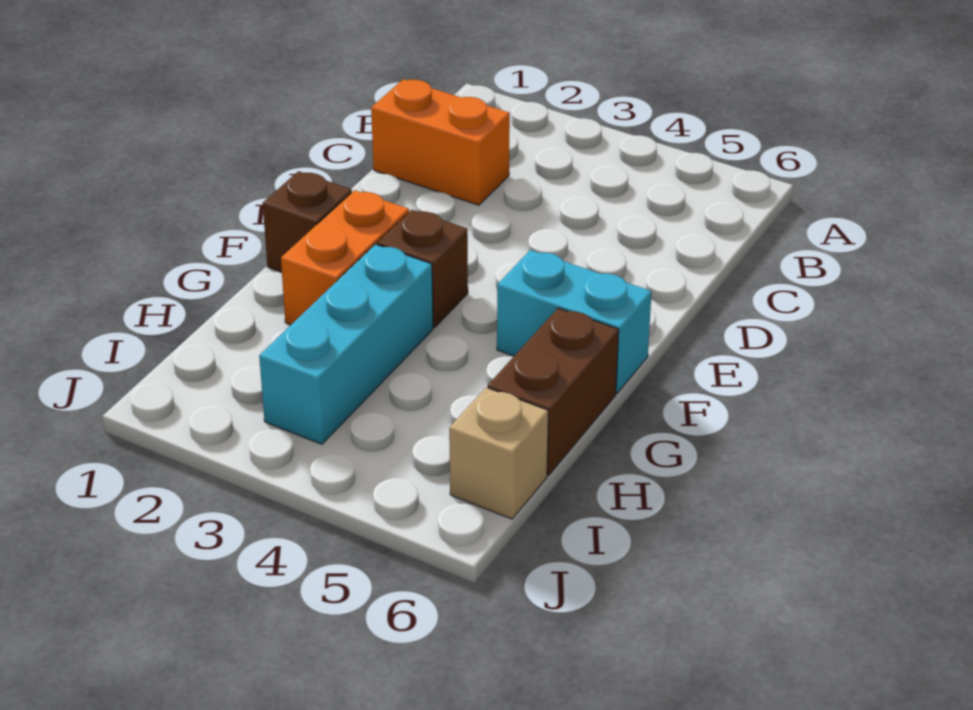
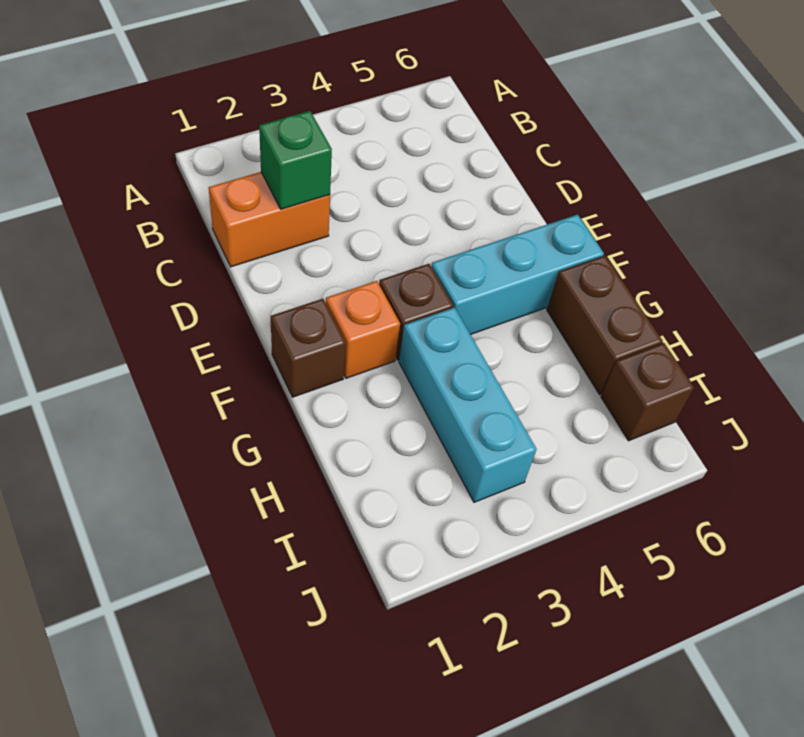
none -> green brick C2 level 2
orange brick F2:G2 level 1 -> orange brick F2 level 1
cyan brick F5:F6 level 1 -> cyan brick F4:F6 level 1
tan brick I6 level 1 -> brown brick I6 level 1

